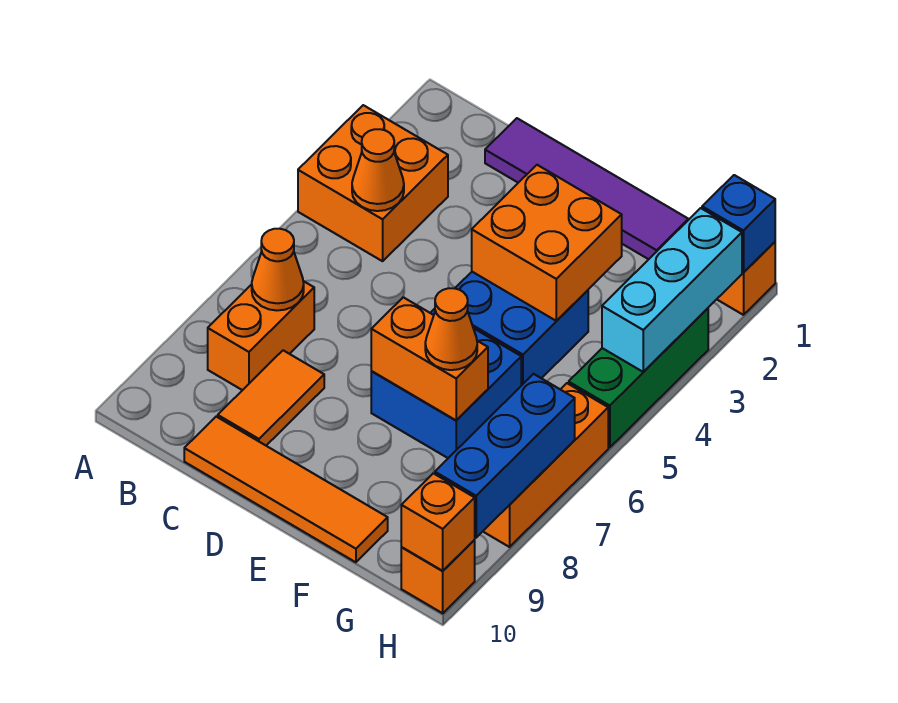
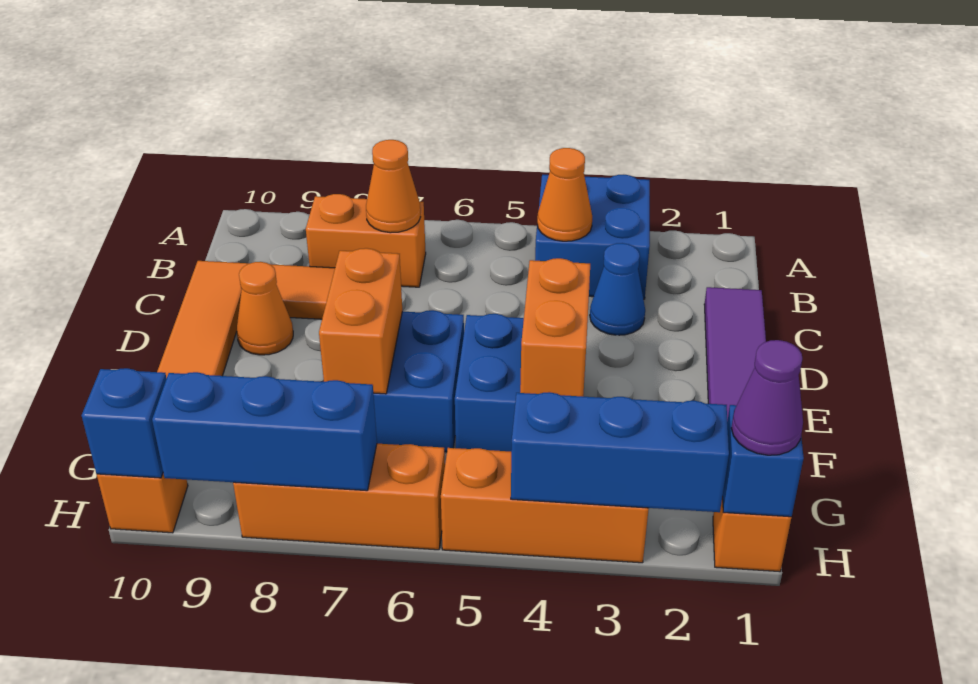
orange brick A3:B4 level 1 -> blue brick A3:B4 level 1
none -> blue cone C3 level 1
orange brick E3:F4 level 2 -> orange brick E4:F4 level 2
orange cone F7 level 3 -> orange cone D9 level 1
none -> purple cone H1 level 3
cyan brick H2:H4 level 2 -> blue brick H2:H4 level 2
green brick H3:H5 level 1 -> orange brick H3:H5 level 1
orange brick H10 level 2 -> blue brick H10 level 2

